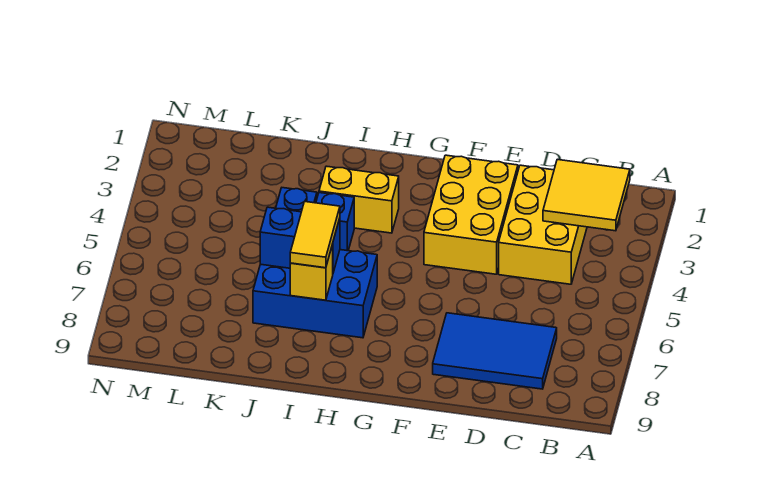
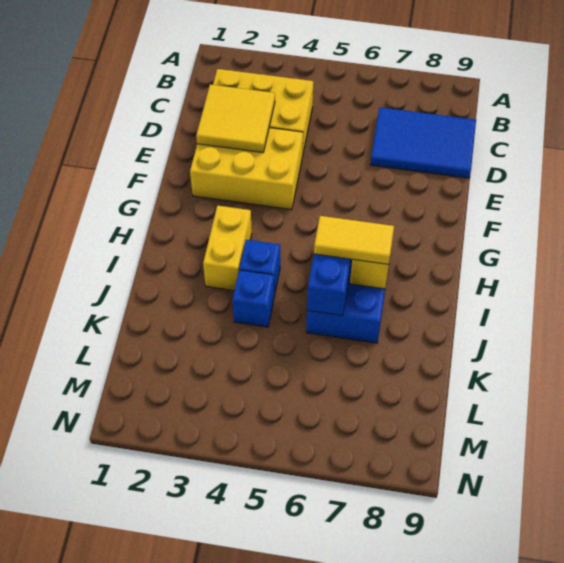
yellow tile B2:C3 level 2 -> yellow tile D2:E3 level 2
blue tile C7:E8 level 1 -> blue tile C7:D9 level 1

